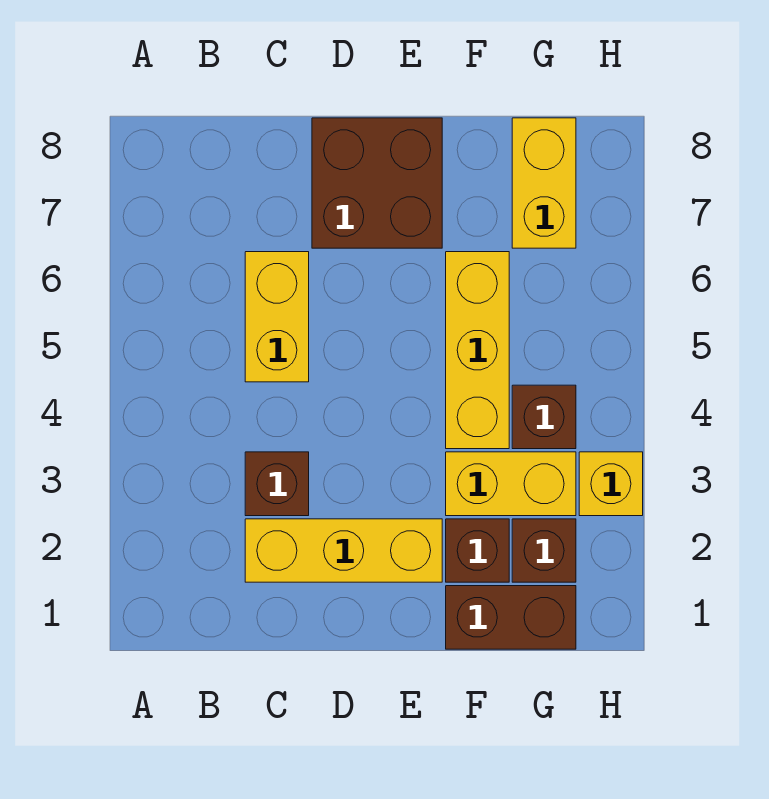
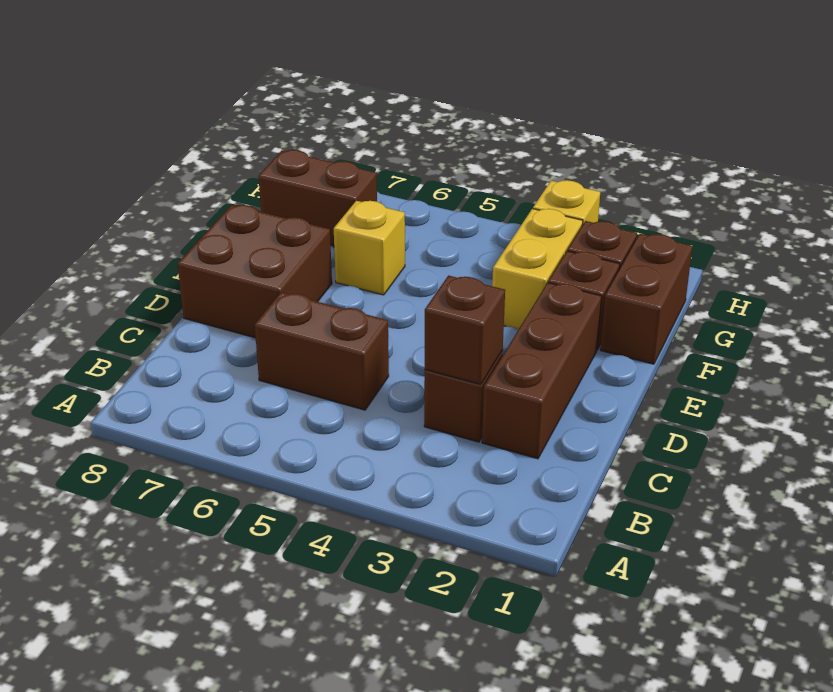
yellow brick C2:E2 level 1 -> brown brick C2:E2 level 1
yellow brick C5:C6 level 1 -> brown brick C5:C6 level 1
yellow brick F4:F6 level 1 -> yellow brick F6 level 1
brown brick G4 level 1 -> brown brick C3 level 2
yellow brick G7:G8 level 1 -> brown brick G7:G8 level 1

